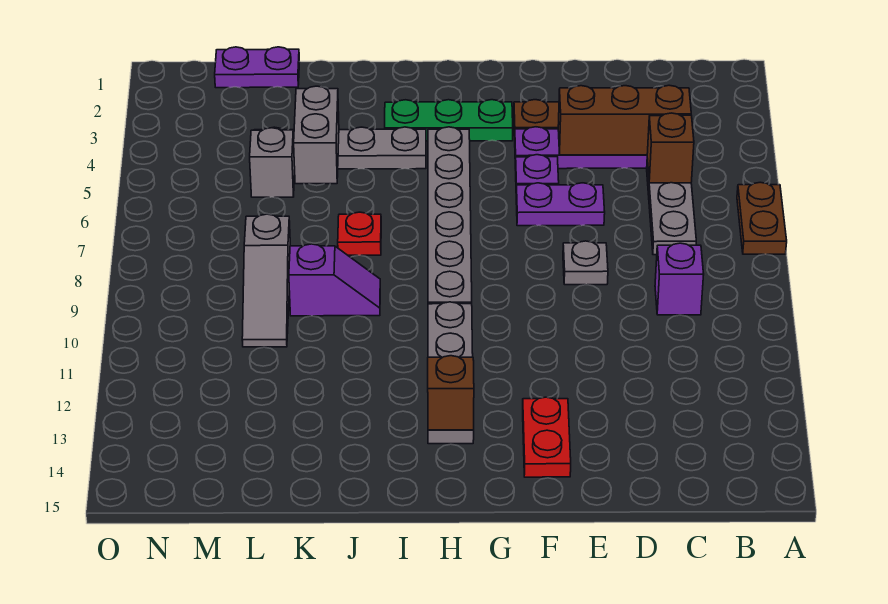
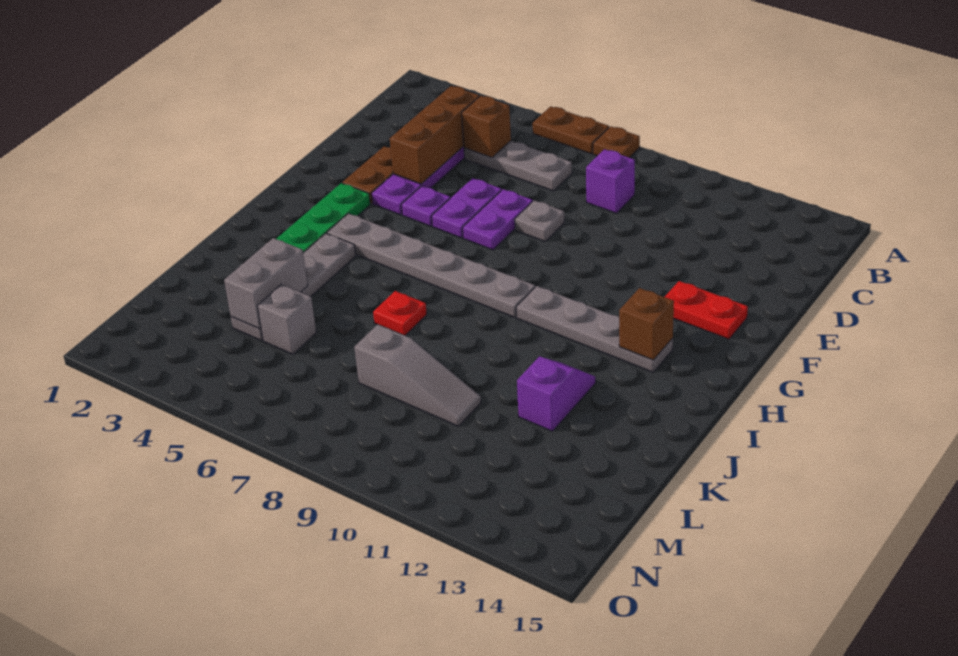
none -> brown plate A8 level 1
purple slope J9:K9 level 1 top K -> purple slope J12:K12 level 1 top K
grey brick K4:K5 level 2 -> grey brick K4:L4 level 2
purple plate L1:M1 level 1 -> purple plate E7:F7 level 1

